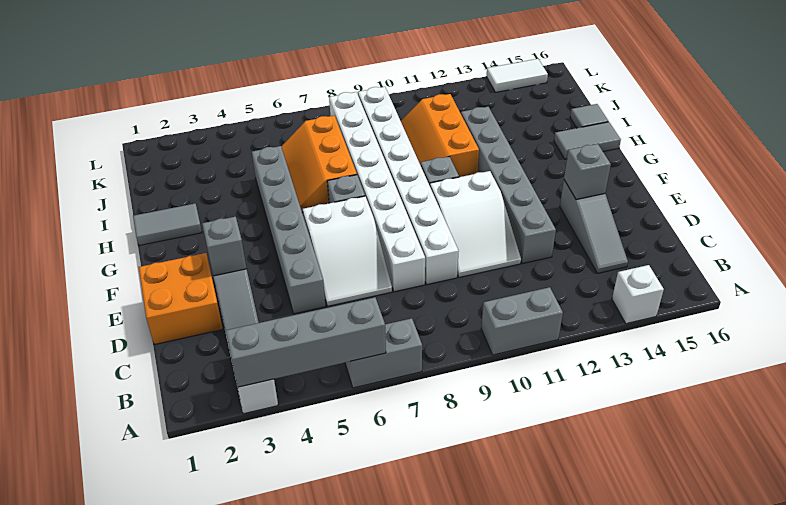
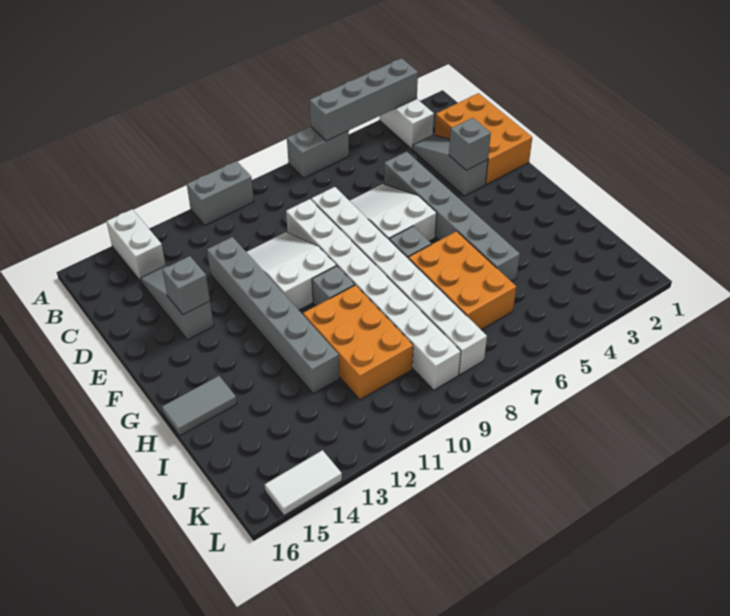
white brick A14 level 1 -> white brick A14:B14 level 1
orange brick D1:E2 level 1 -> orange brick C1:E2 level 1
grey tile H1:H2 level 1 -> none
orange slope H6:J7 level 1 top 7 -> orange brick H6:J7 level 1
orange slope H10:J11 level 1 top 11 -> orange brick H10:J11 level 1
grey tile I16 level 1 -> none

